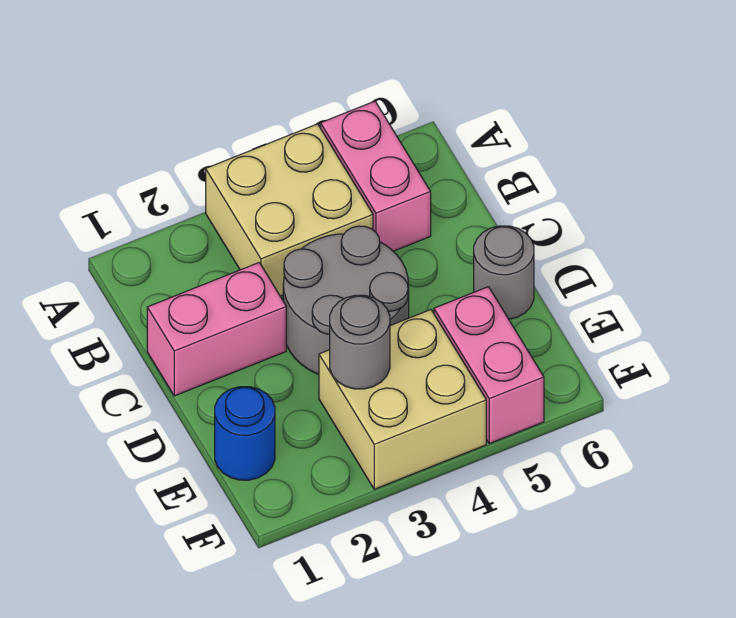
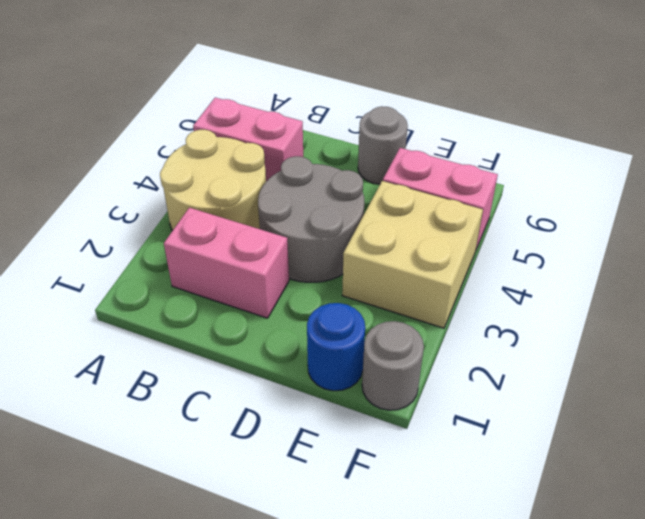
tan brick A3:B4 level 1 -> tan round brick A3:B4 level 1
pink brick C1:C2 level 1 -> pink brick B2:C2 level 1
grey round brick E3 level 2 -> grey round brick F1 level 1

